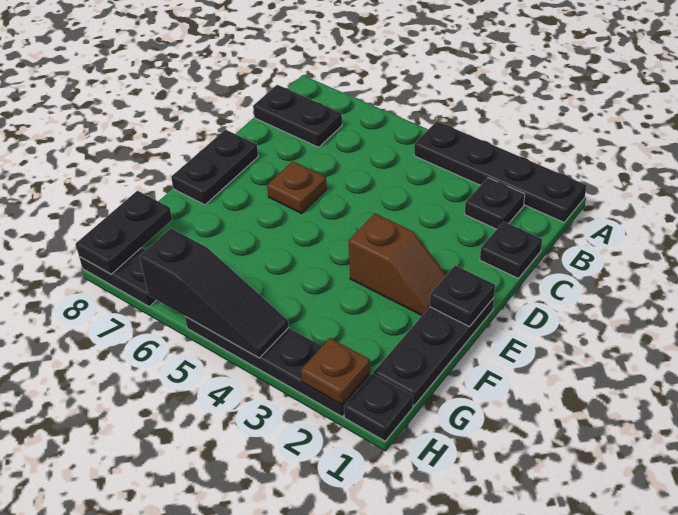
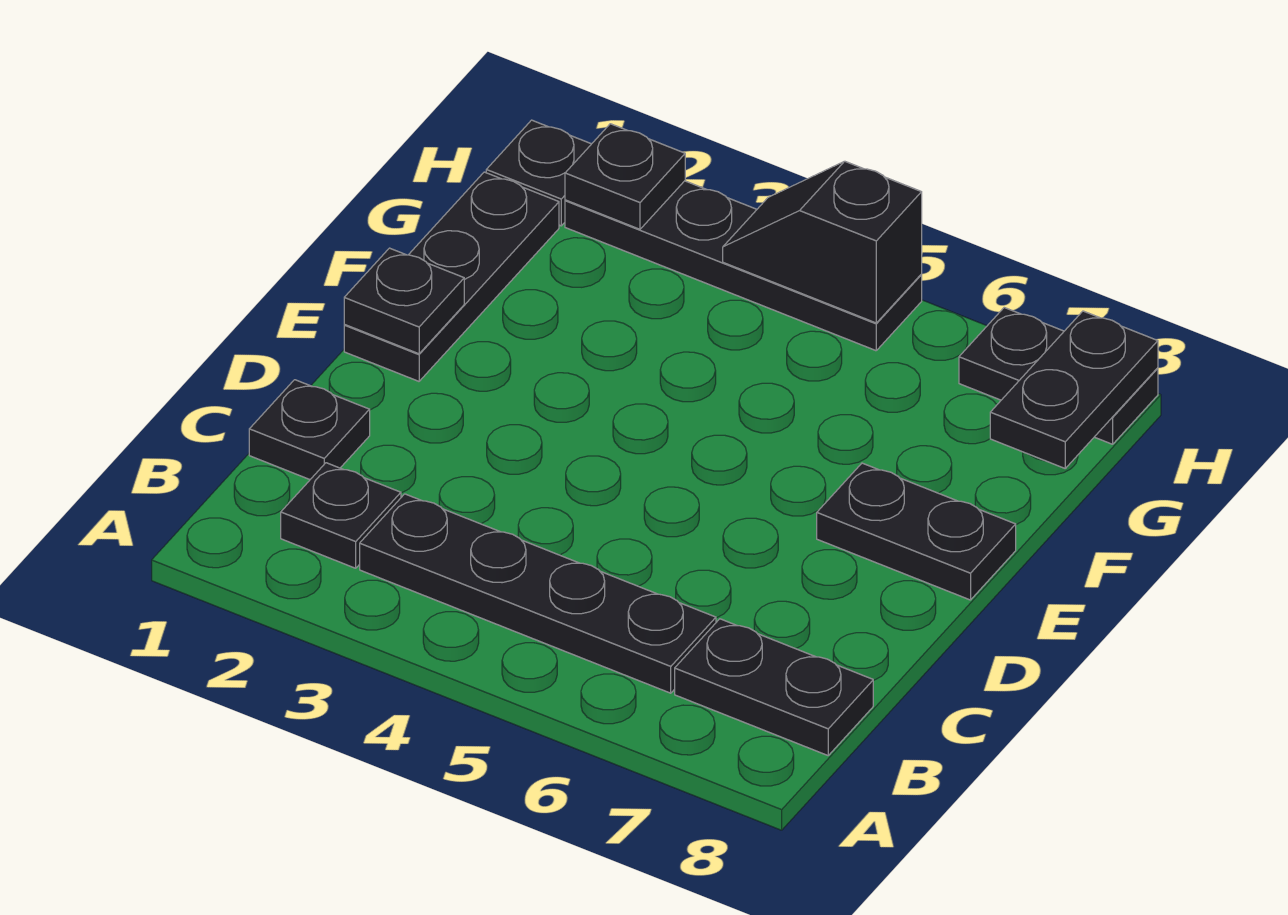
black plate A1:A4 level 1 -> black plate B3:B6 level 1
brown plate D6 level 1 -> none
black plate D8:E8 level 1 -> black plate E7:E8 level 1
brown slope E2:E3 level 1 top 3 -> none
brown plate H2 level 2 -> black plate H2 level 2
black slope H4:H6 level 2 top 6 -> black slope H4:H5 level 2 top 5

